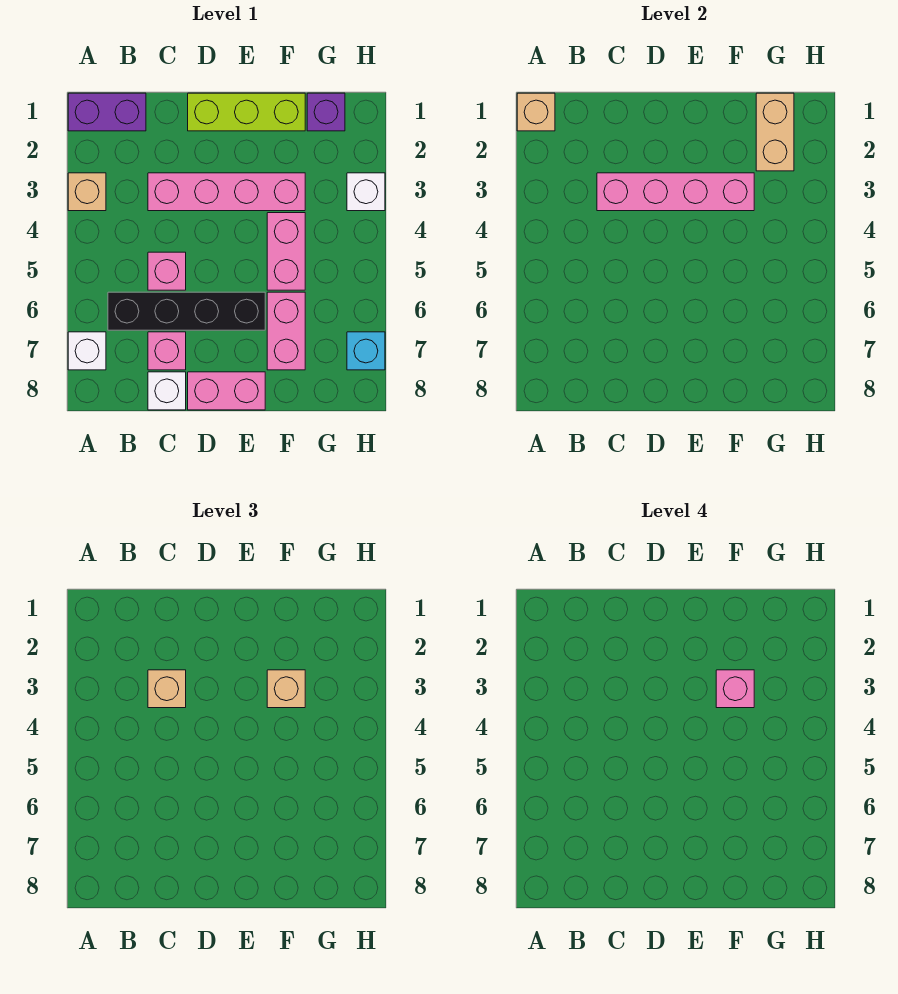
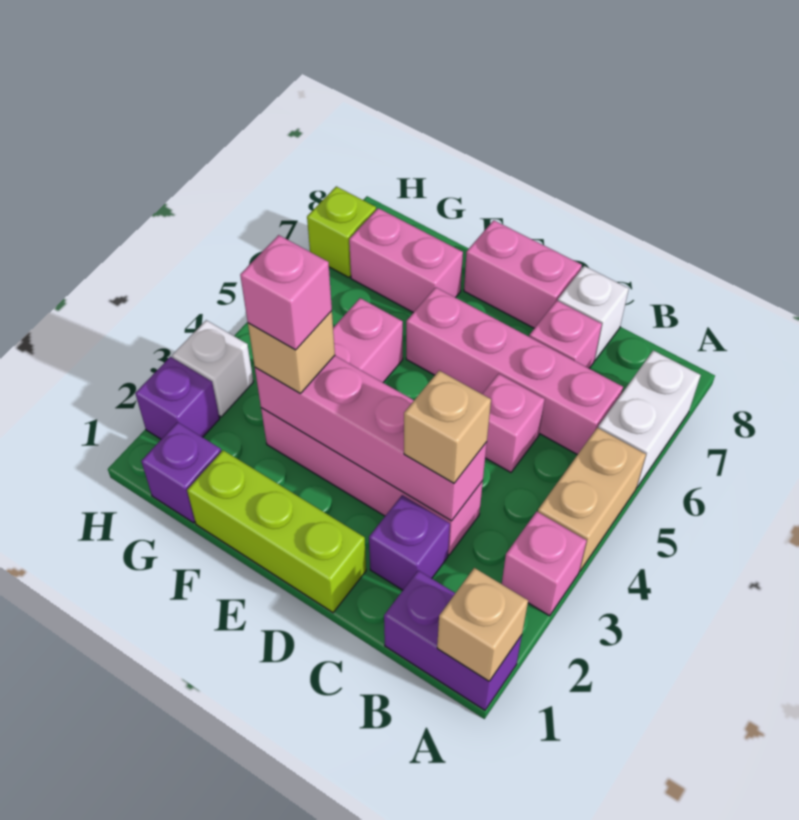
tan brick A3 level 1 -> pink brick A3 level 1
white brick A7 level 1 -> white brick A6:A7 level 1
black brick B6:E6 level 1 -> pink brick B6:E6 level 1
none -> purple brick C2 level 1
pink brick F6:F7 level 1 -> pink brick F7:G7 level 1
tan brick G1:G2 level 2 -> tan brick A4:A5 level 1
none -> purple brick H2 level 1
cyan brick H7 level 1 -> lime brick H7 level 1

